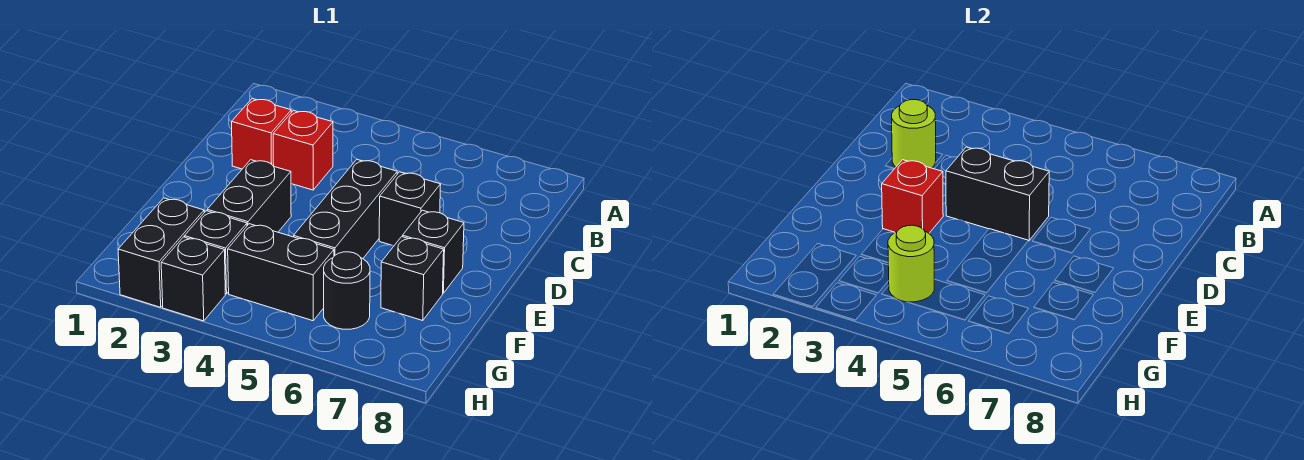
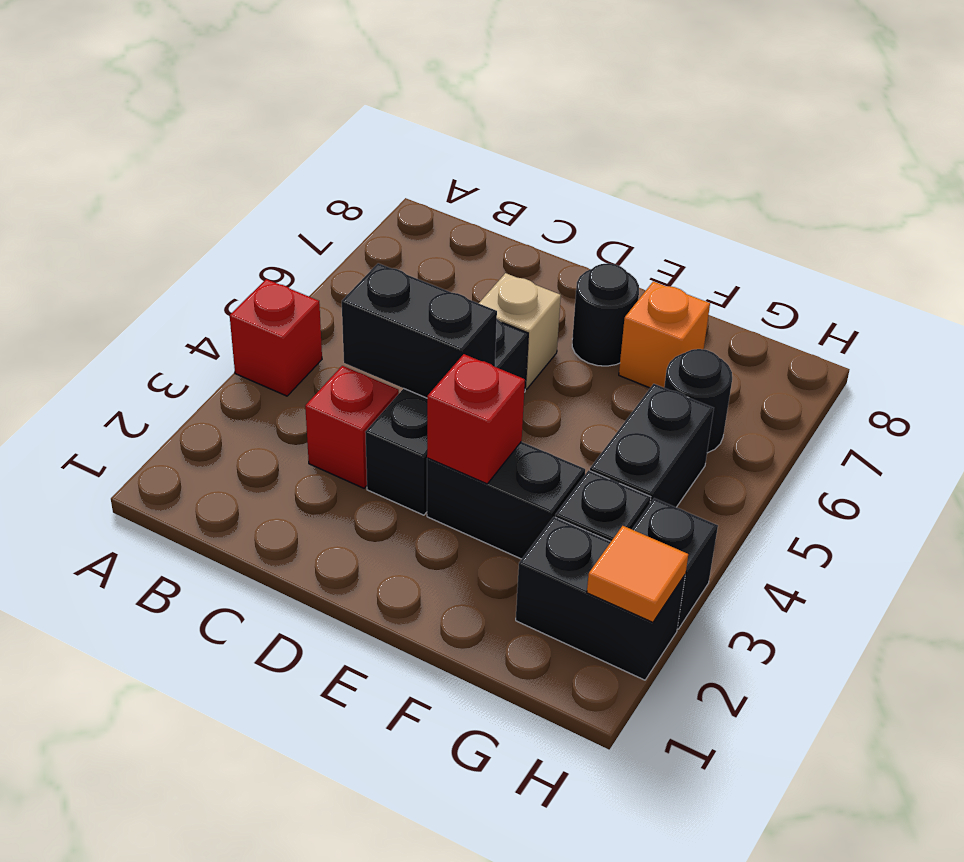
red brick C2 level 1 -> red brick A4 level 1
lime round brick C2 level 2 -> none
black brick D4:D5 level 2 -> black brick C4:D4 level 2
black brick D5:F5 level 1 -> black brick D3:D5 level 1
black brick D6 level 1 -> tan brick D6 level 1
black brick E7 level 1 -> black round brick E7 level 1
black brick F7 level 1 -> orange brick F7 level 1
lime round brick G4 level 2 -> none
none -> orange tile H2 level 2

